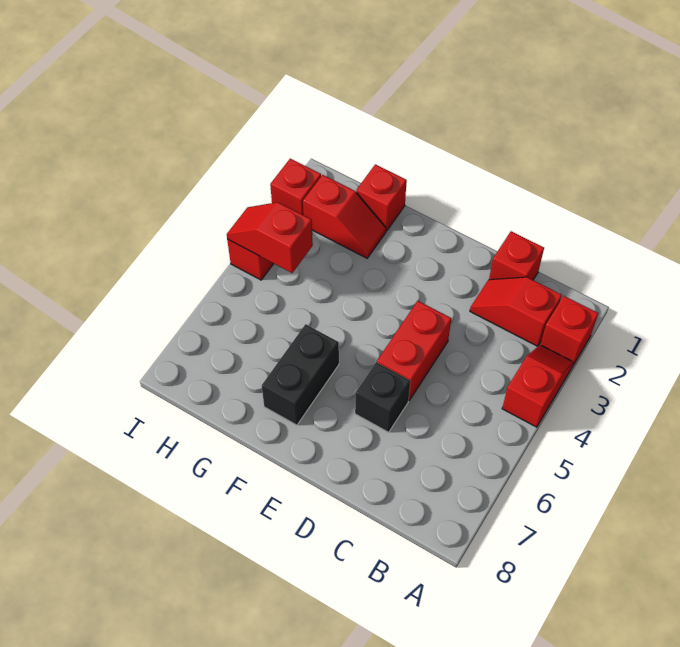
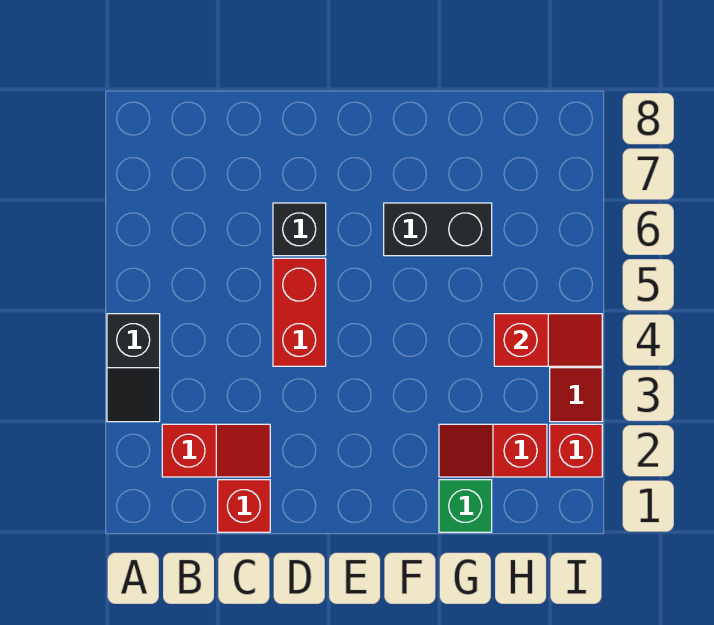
red brick A2 level 1 -> none
red slope A3:A4 level 1 top 4 -> black slope A3:A4 level 1 top 4
black brick F6:F7 level 1 -> black brick F6:G6 level 1
red brick G1 level 1 -> green brick G1 level 1

